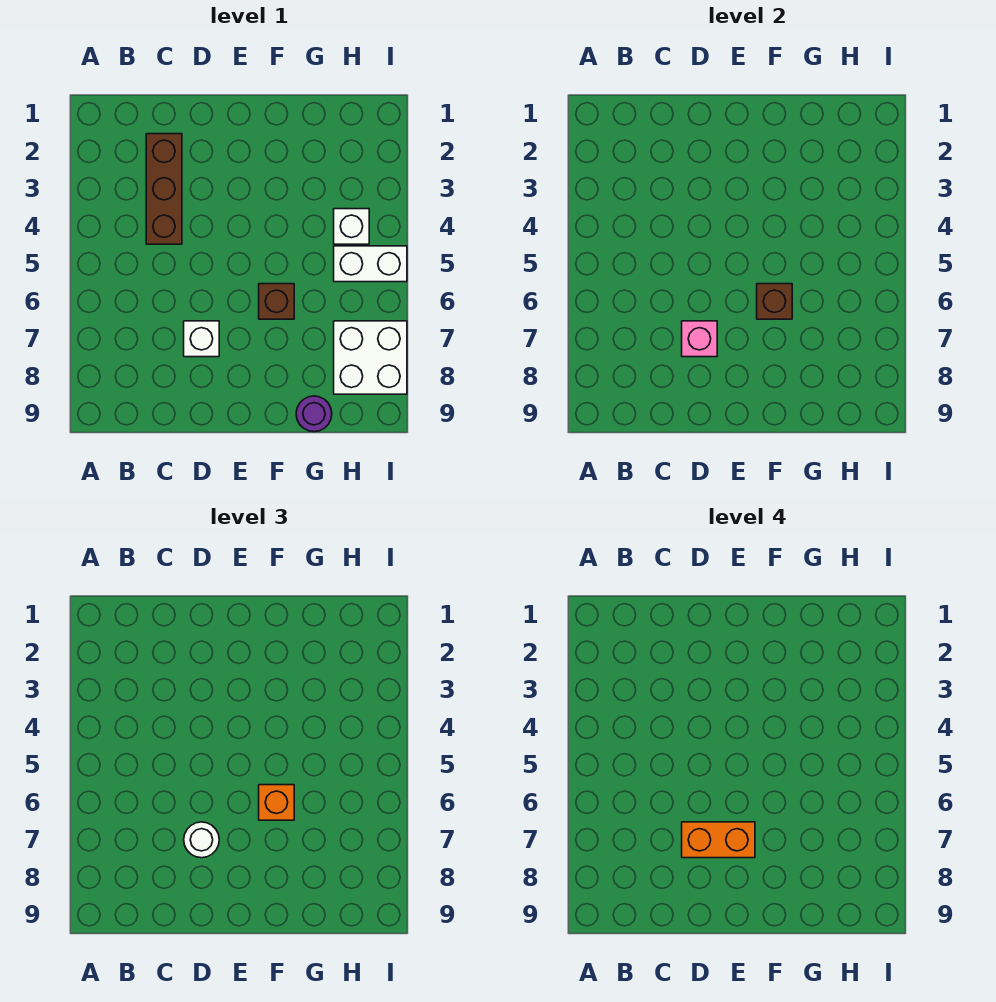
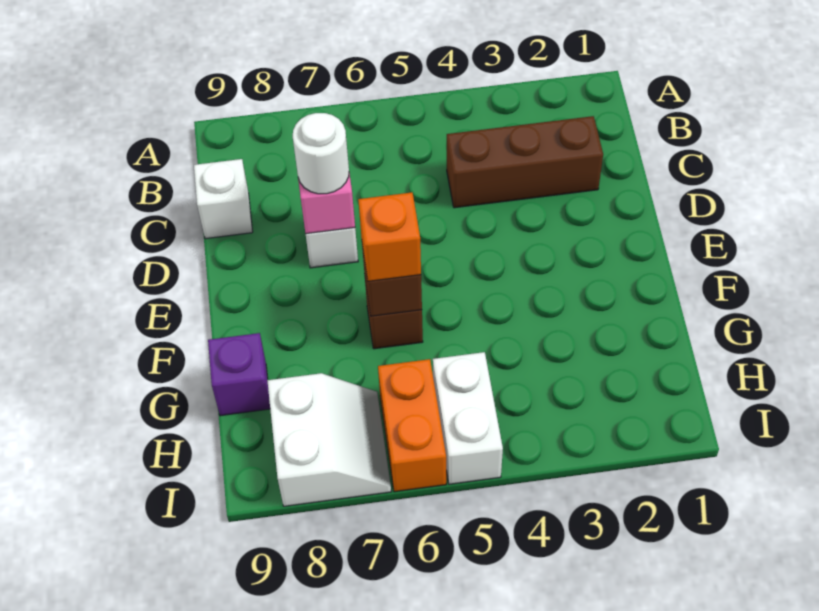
orange brick D7:E7 level 4 -> orange brick H6:I6 level 1
purple round brick G9 level 1 -> purple brick G9 level 1
white brick H4 level 1 -> white brick C9 level 1
white brick H7:I8 level 1 -> white slope H7:I8 level 1 top 8

